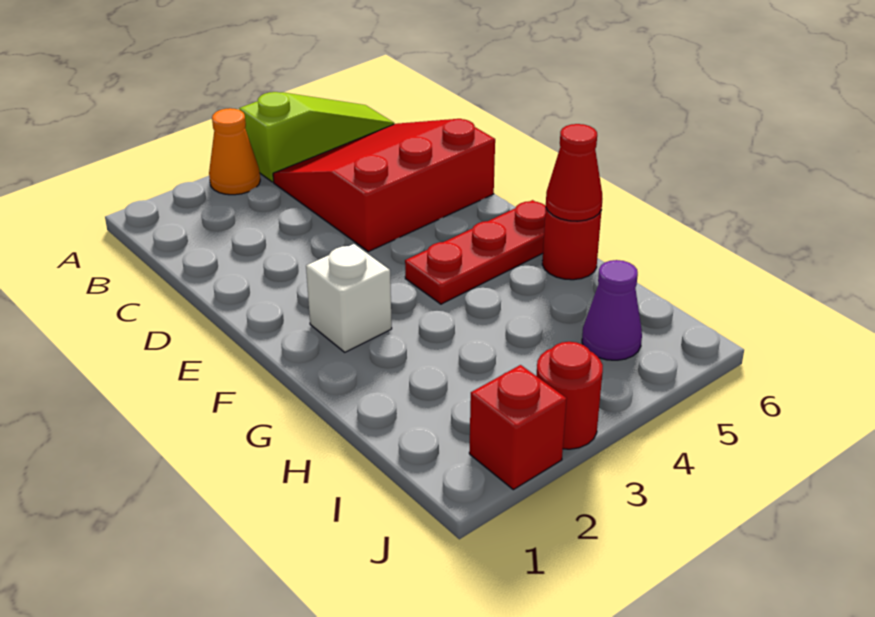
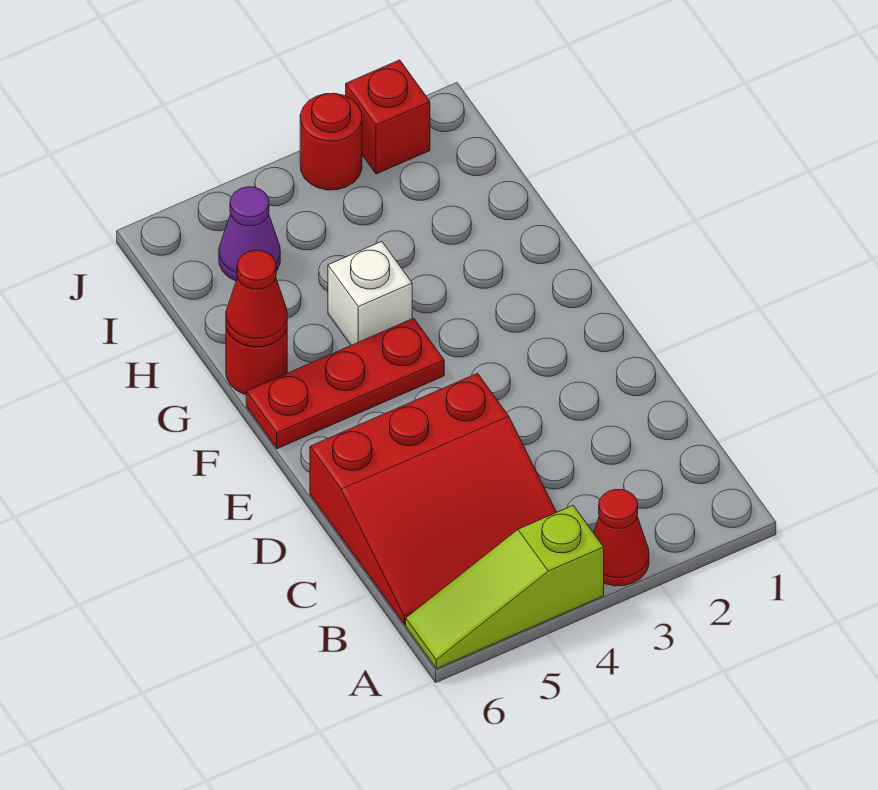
orange cone A3 level 1 -> red cone A3 level 1
white brick F2 level 1 -> white brick G4 level 1

